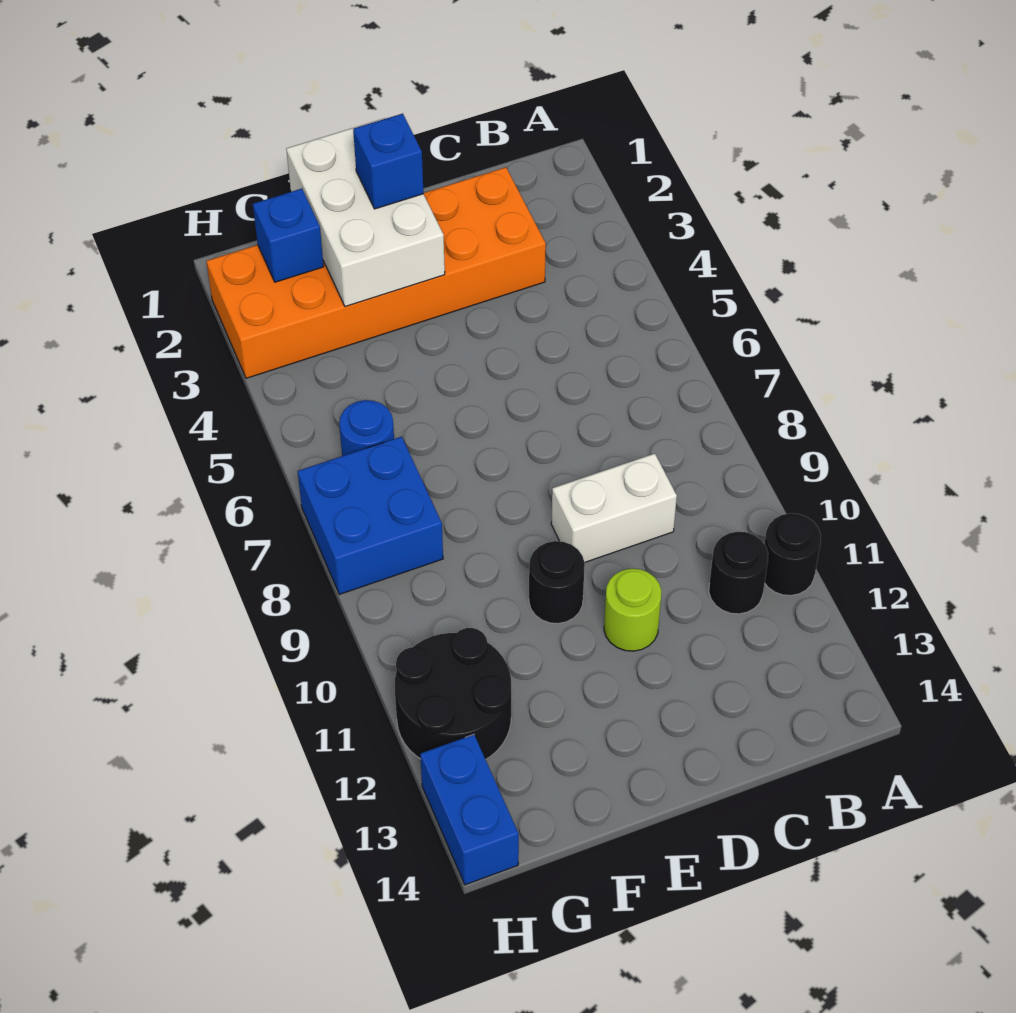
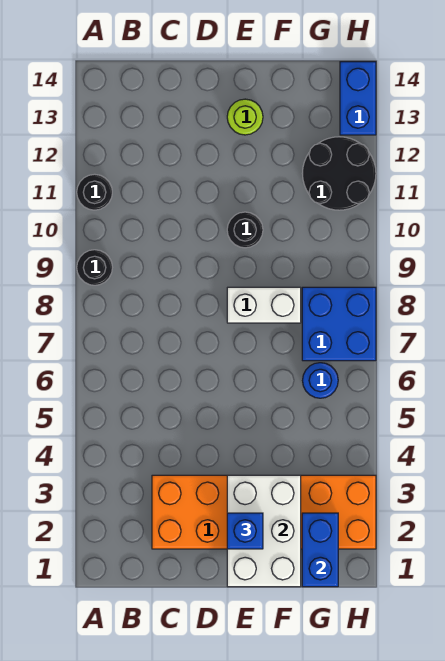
black round brick B11 level 1 -> black round brick A9 level 1
white brick C9:D9 level 1 -> white brick E8:F8 level 1
lime round brick D11 level 1 -> lime round brick E13 level 1
blue brick G2 level 2 -> blue brick G1:G2 level 2

